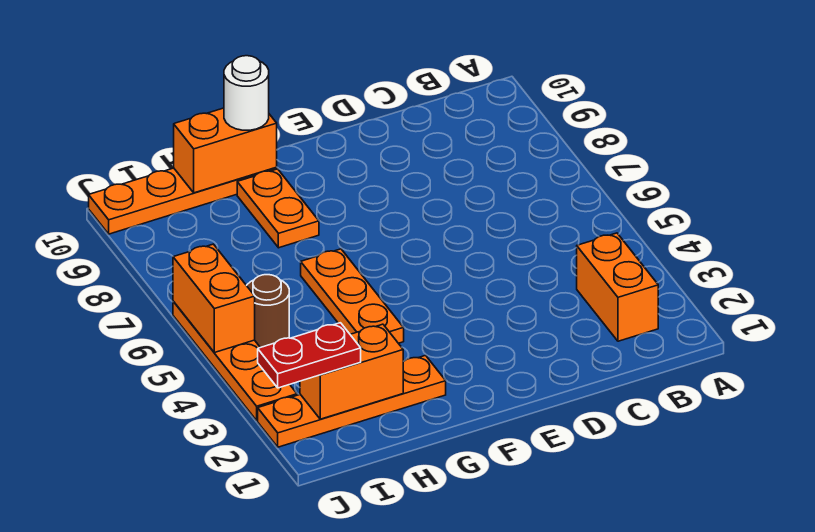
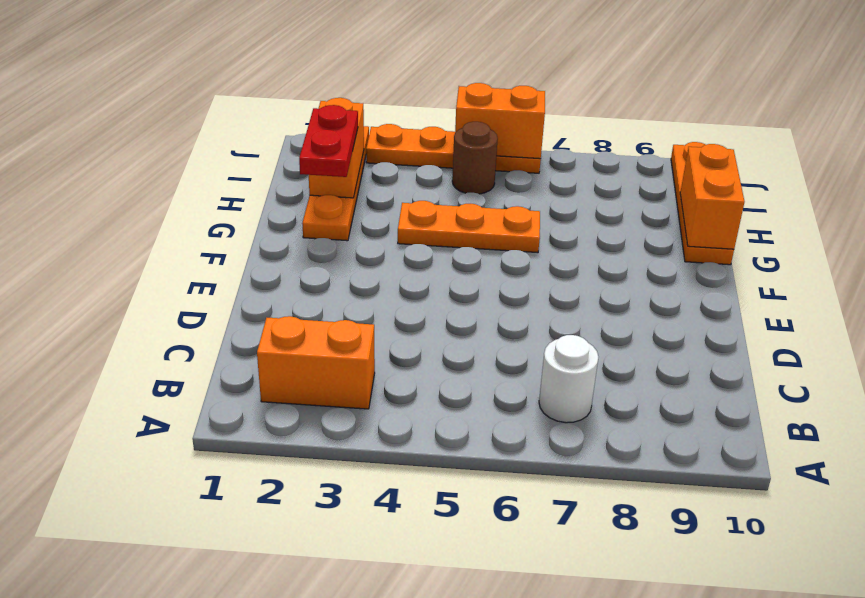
orange plate G8:G9 level 1 -> none
white round brick G10 level 3 -> white round brick B7 level 1
red plate I2:J2 level 3 -> red plate G2:H2 level 3

